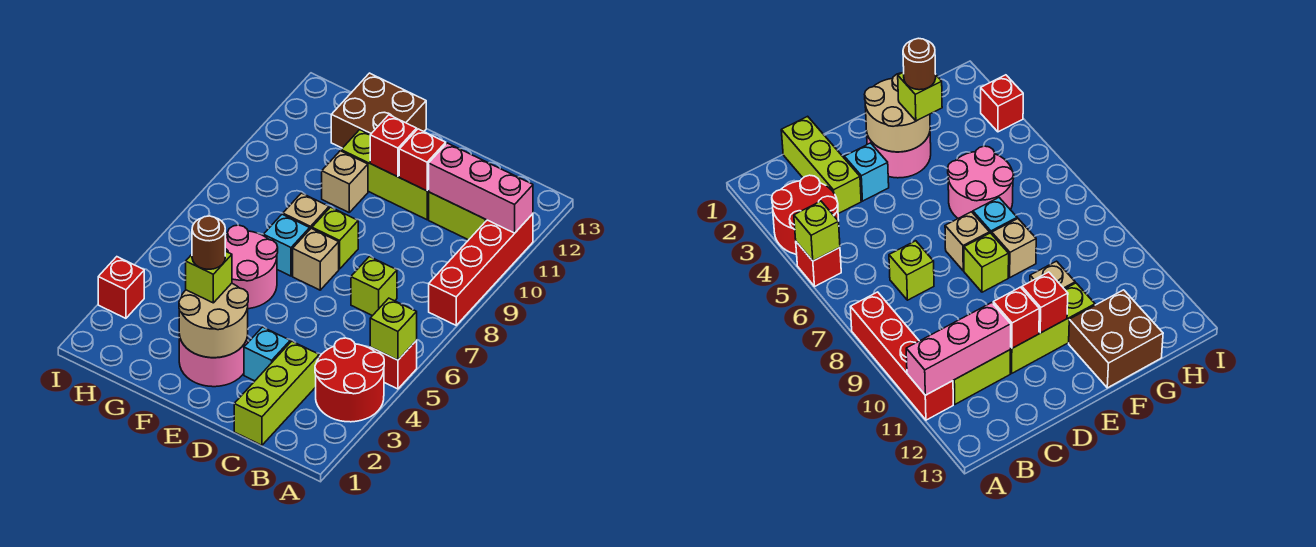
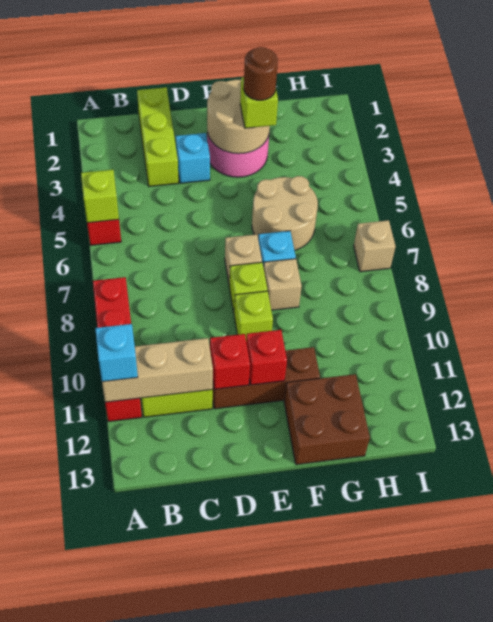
red round brick A3:B4 level 1 -> none
pink brick A11:C11 level 2 -> tan brick A11:C11 level 2
none -> cyan brick A11 level 3
lime brick C7 level 1 -> lime brick E9 level 1
lime brick D11:F11 level 1 -> brown brick D11:F11 level 1
pink round brick F5:G6 level 1 -> tan round brick F5:G6 level 1
tan brick F10 level 1 -> tan brick I7 level 1
red brick I3 level 1 -> none

